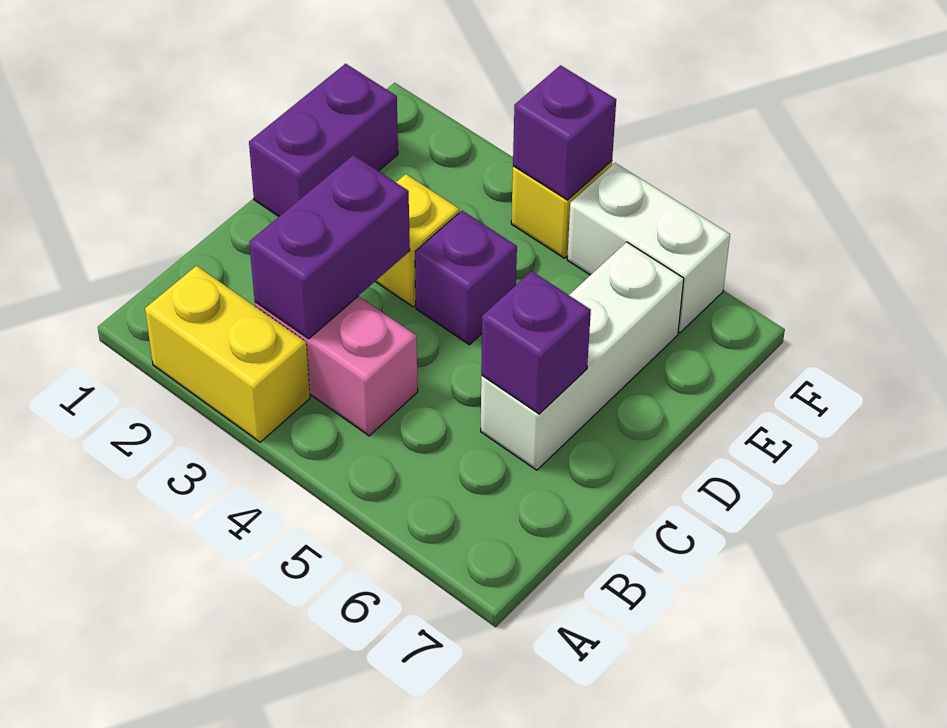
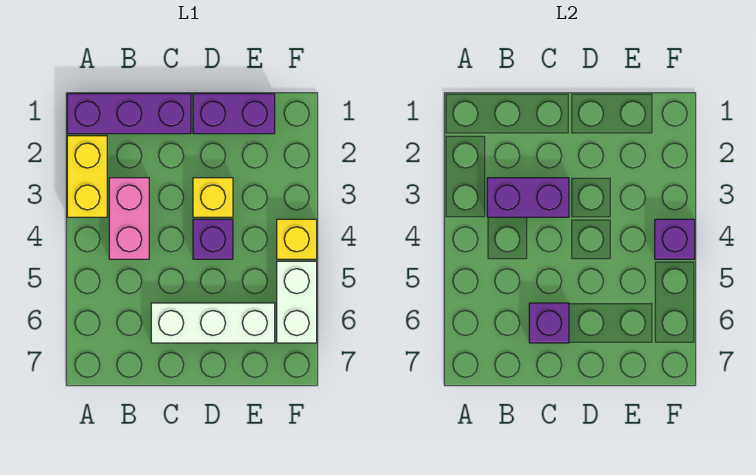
none -> purple brick A1:C1 level 1

